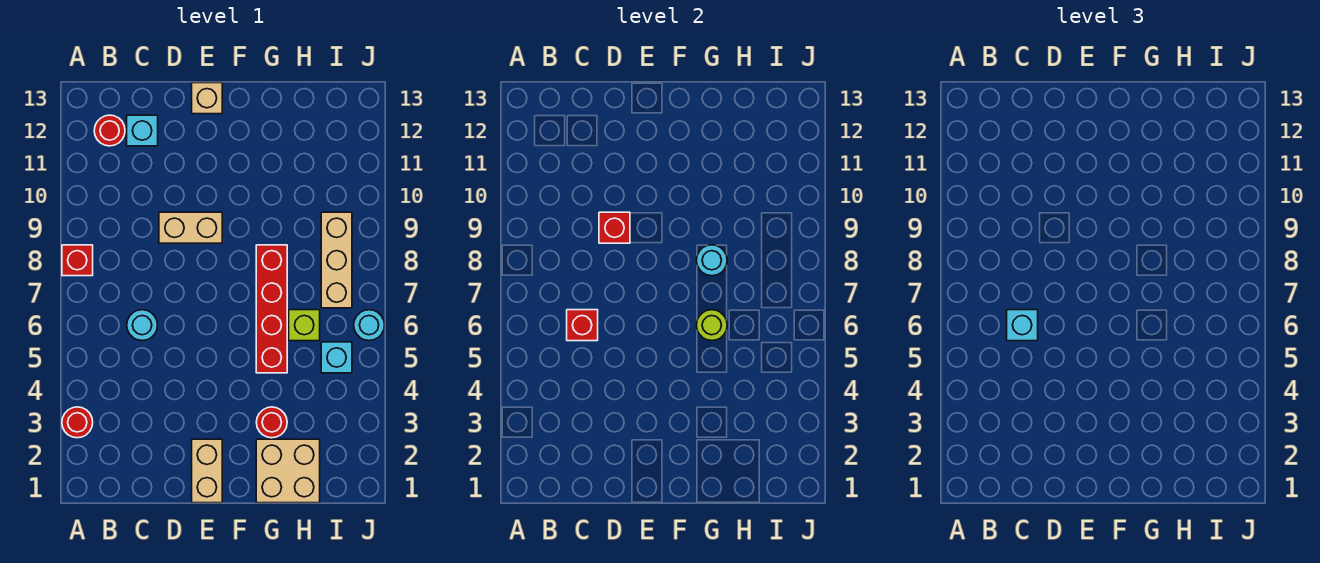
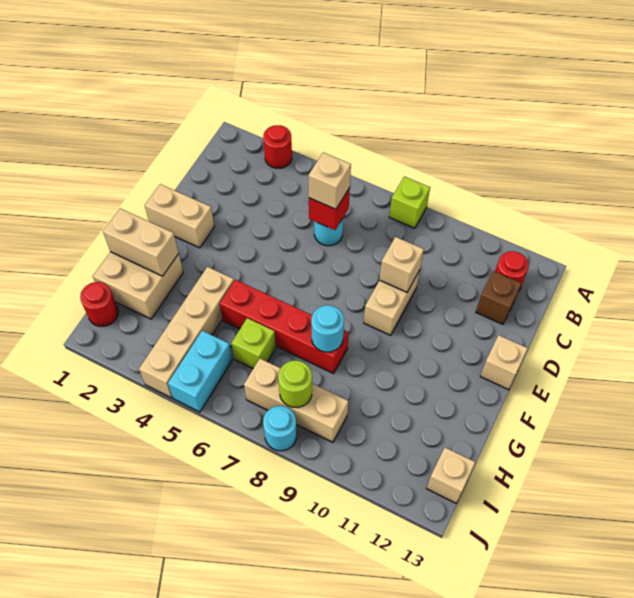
red brick A8 level 1 -> lime brick A8 level 1
cyan brick C6 level 3 -> tan brick C6 level 3
cyan brick C12 level 1 -> brown brick C12 level 1
red brick D9 level 2 -> tan brick D9 level 2
none -> tan brick G1:G2 level 2
red round brick G3 level 1 -> red round brick I1 level 1
none -> tan brick G4:J4 level 1
lime round brick G6 level 2 -> lime round brick I8 level 2
cyan brick I5 level 1 -> cyan brick I5:J5 level 1
none -> tan brick I13 level 1
cyan round brick J6 level 1 -> cyan round brick J8 level 1

